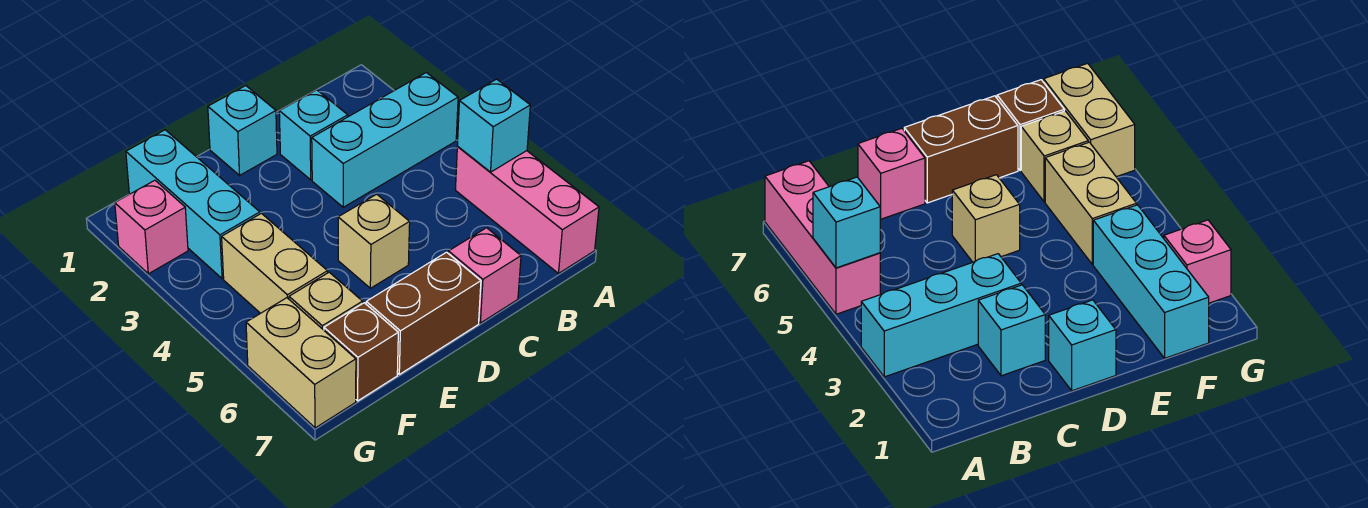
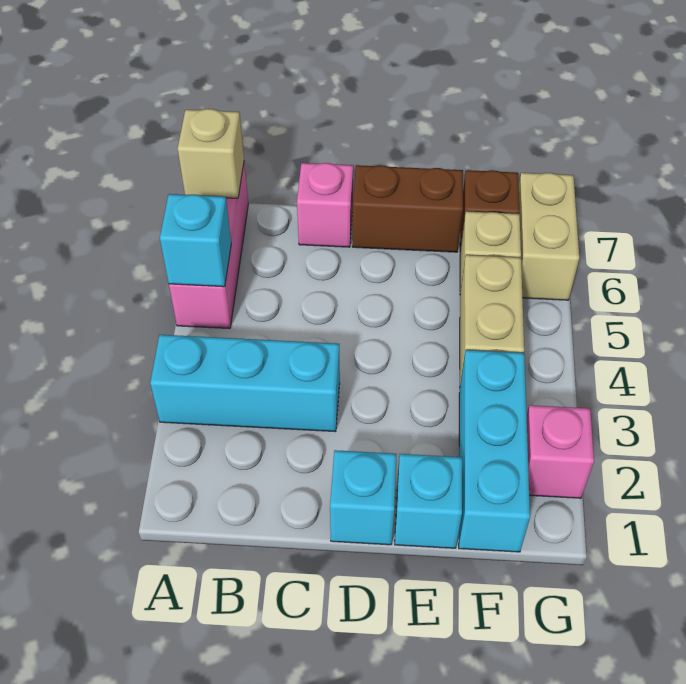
cyan brick C2 level 1 -> cyan brick E1 level 1
tan brick D5 level 1 -> tan brick A7 level 2

